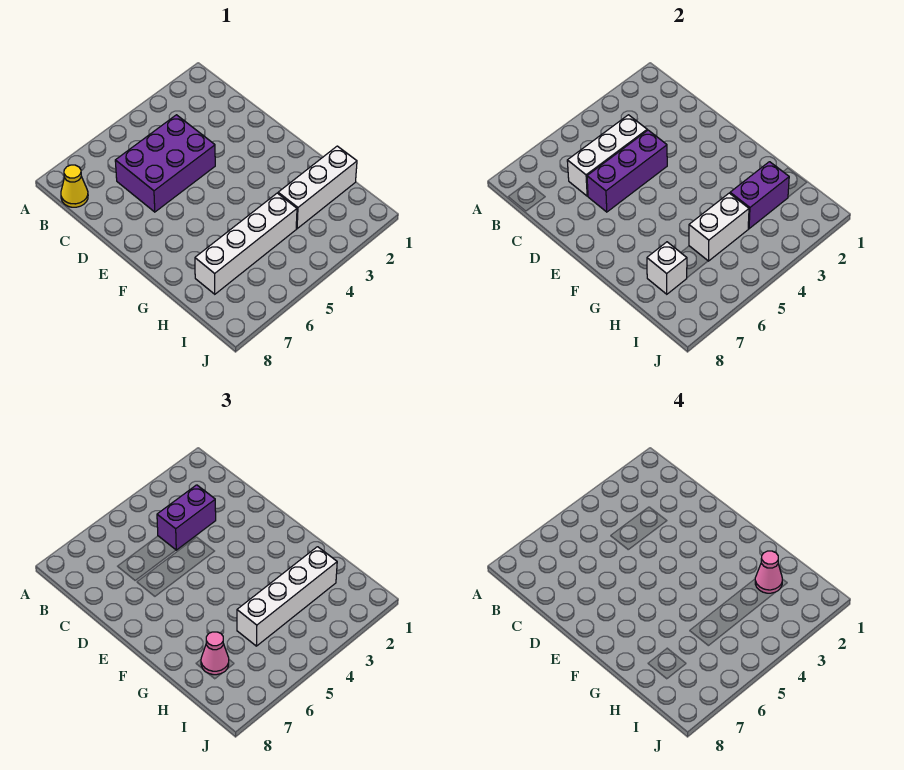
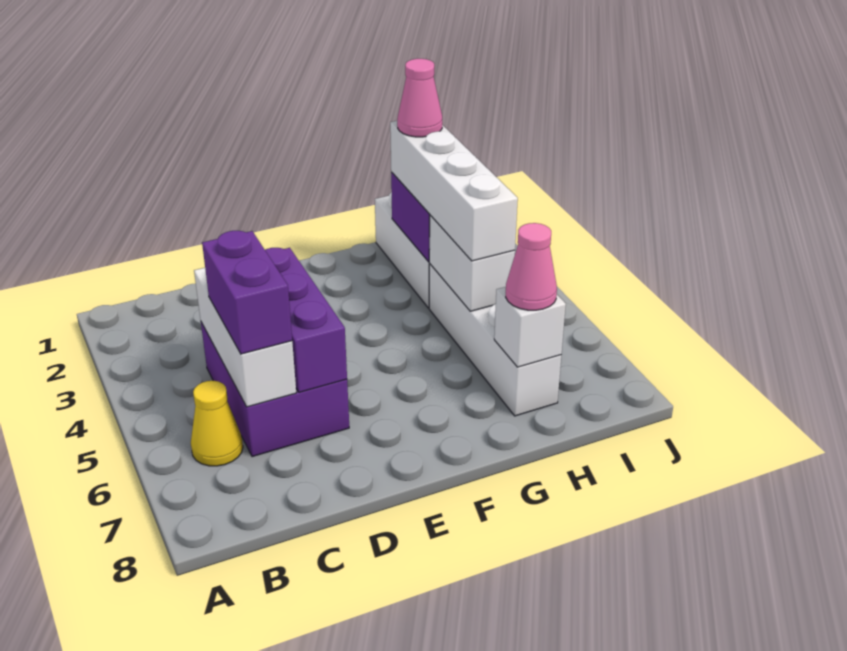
yellow cone B8 level 1 -> yellow cone B6 level 1
purple brick C3:C4 level 3 -> purple brick C5:C6 level 3

